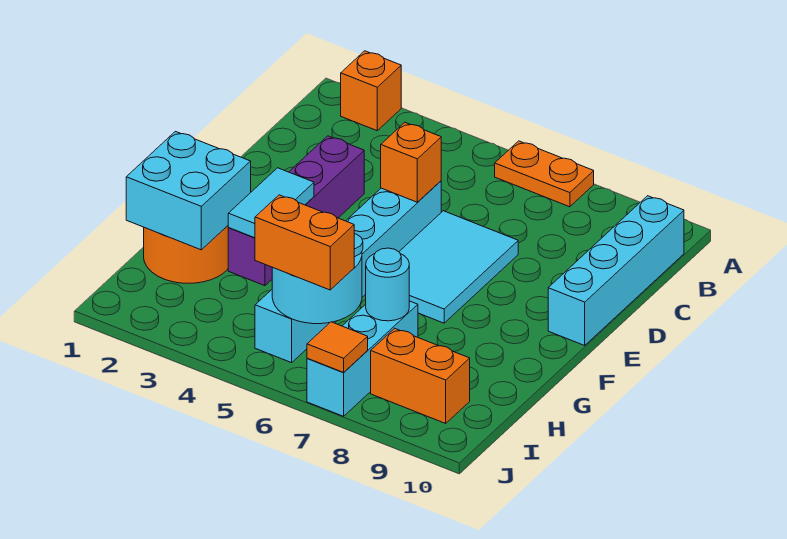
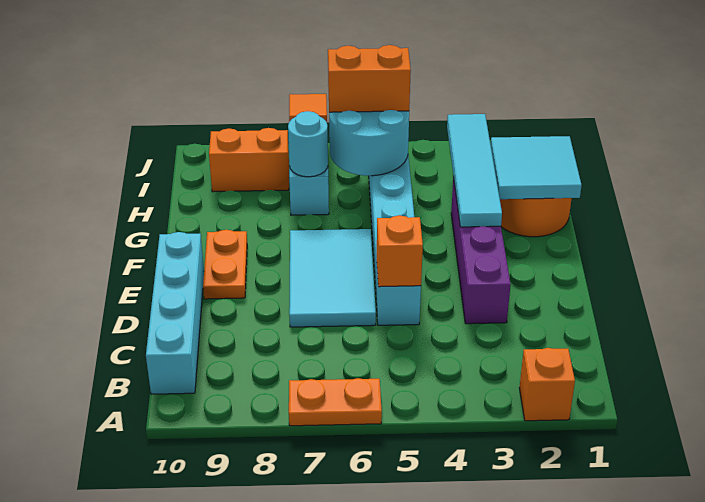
none -> orange plate E9:F9 level 1
cyan tile F3:G3 level 2 -> cyan tile F3:I3 level 2
cyan brick G1:H2 level 2 -> cyan tile G1:H2 level 2

